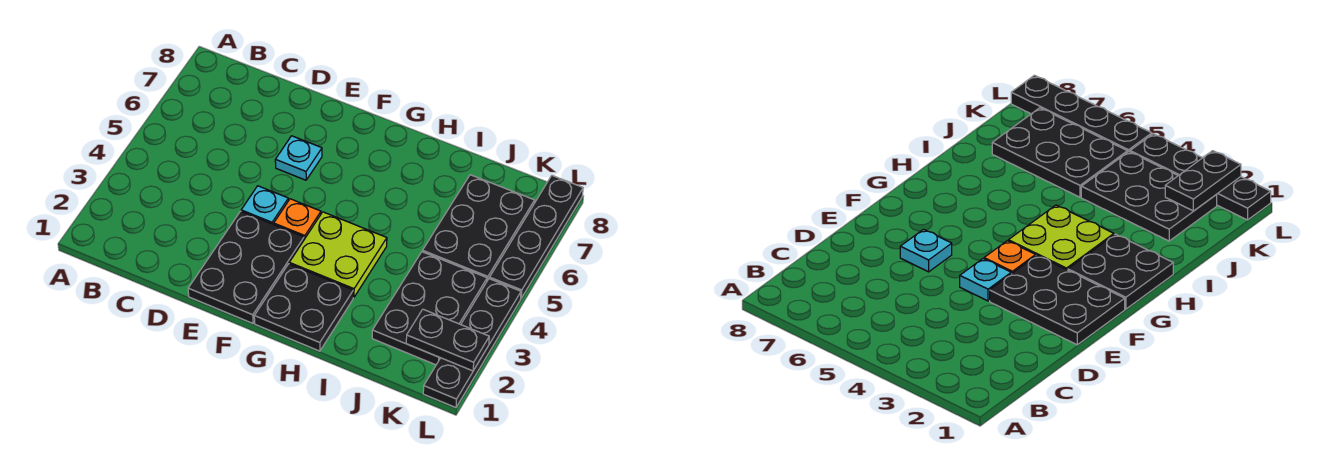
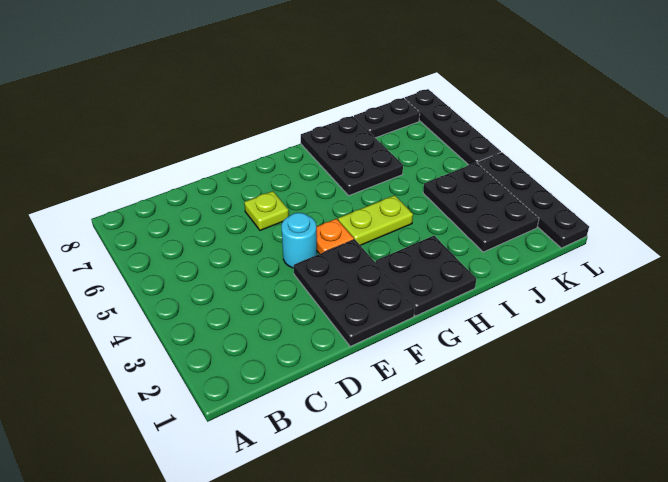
cyan plate E4 level 1 -> cyan round brick E4 level 1
cyan plate E6 level 1 -> lime plate E6 level 1
lime plate G3:H4 level 1 -> lime plate G4:H4 level 1
black plate J5:K7 level 1 -> black plate H6:I8 level 1
black plate K2:L2 level 2 -> black plate J8:K8 level 1

